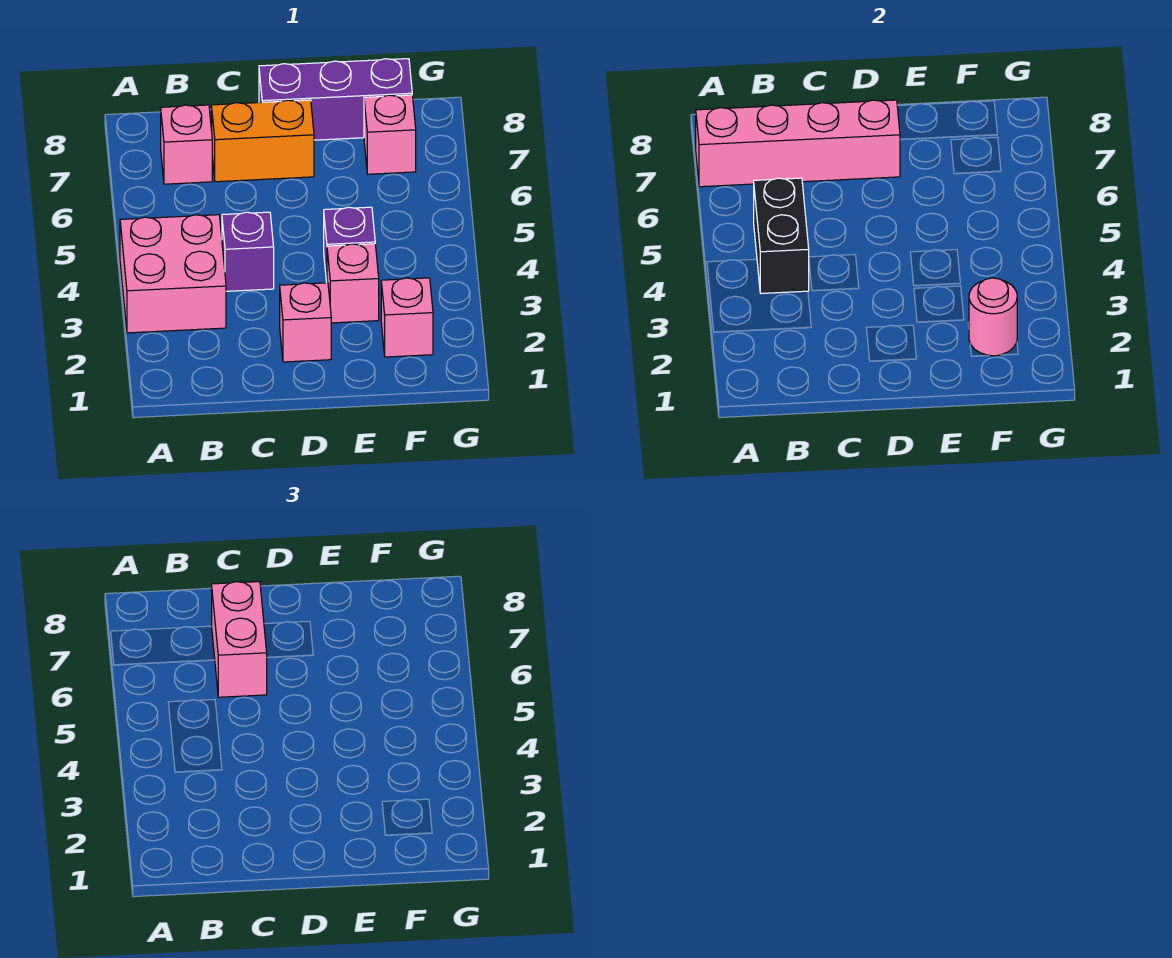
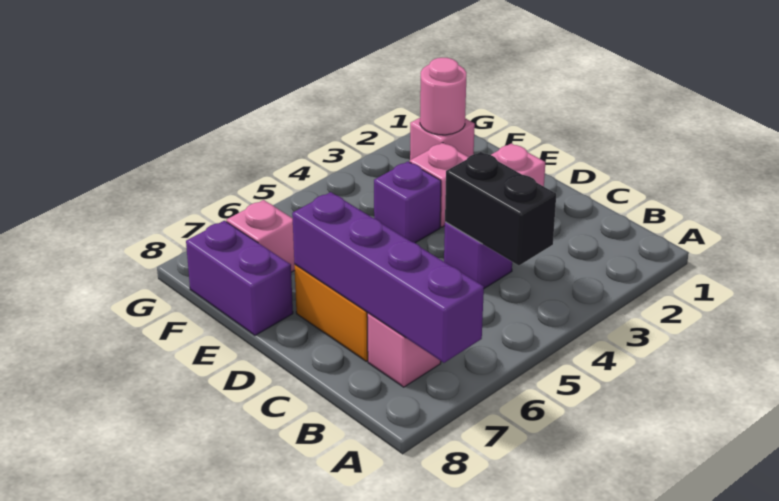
pink brick A3:B4 level 1 -> none
pink brick A7:D7 level 2 -> purple brick A7:D7 level 2
black brick B4:B5 level 2 -> black brick B4:C4 level 2
pink brick C6:C7 level 3 -> none
purple brick D8:F8 level 1 -> purple brick E8:F8 level 1

